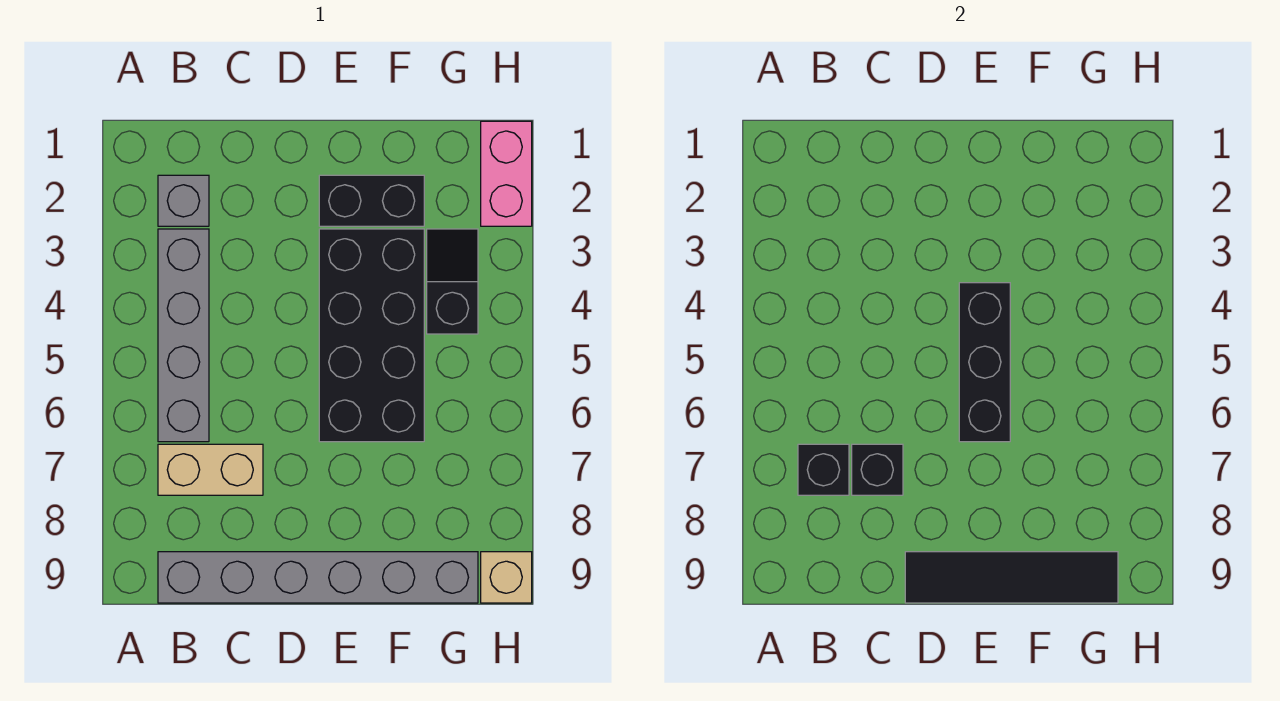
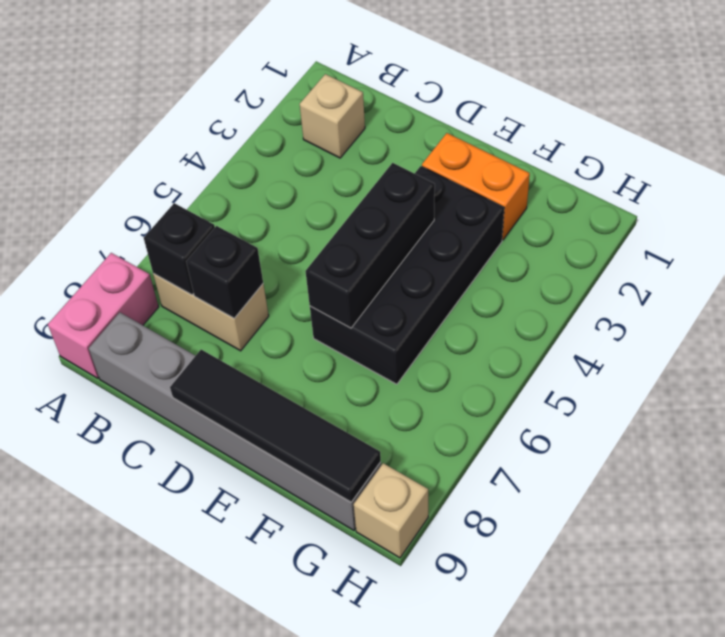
grey brick B2 level 1 -> tan brick B2 level 1
grey brick B3:B6 level 1 -> none
black brick E2:F2 level 1 -> orange brick E2:F2 level 1
black slope G3:G4 level 1 top 4 -> none
pink brick H1:H2 level 1 -> pink brick A8:A9 level 1

